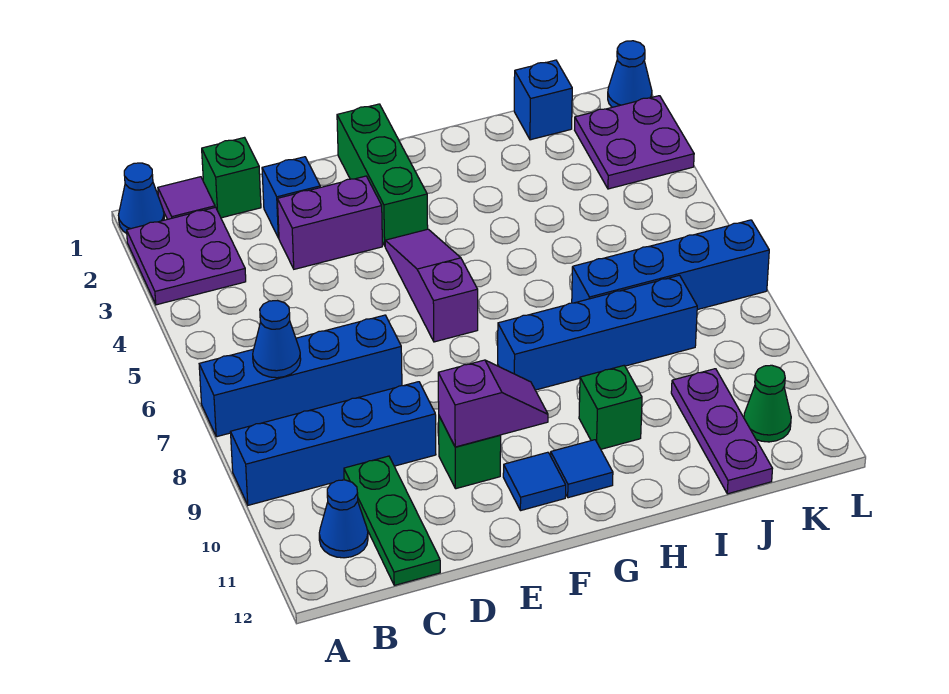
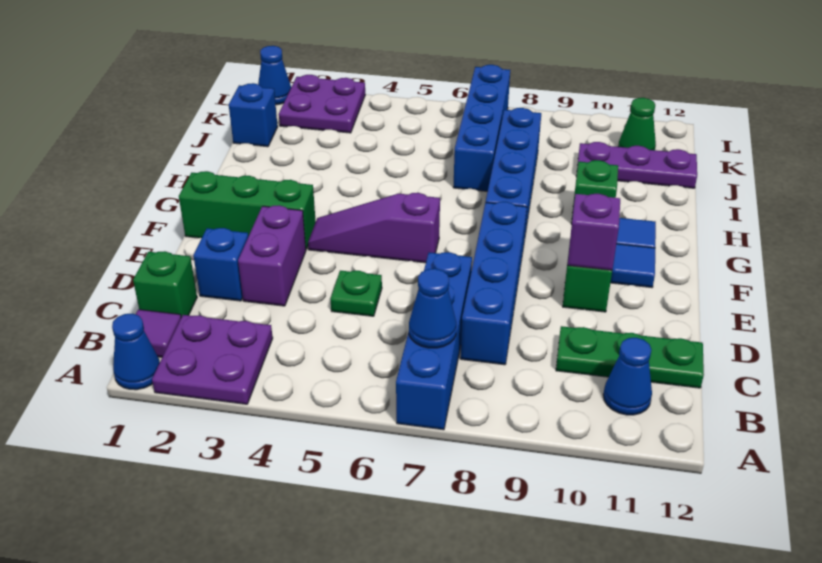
blue brick A9:D9 level 1 -> blue brick C8:F8 level 1
none -> green plate D5 level 1

